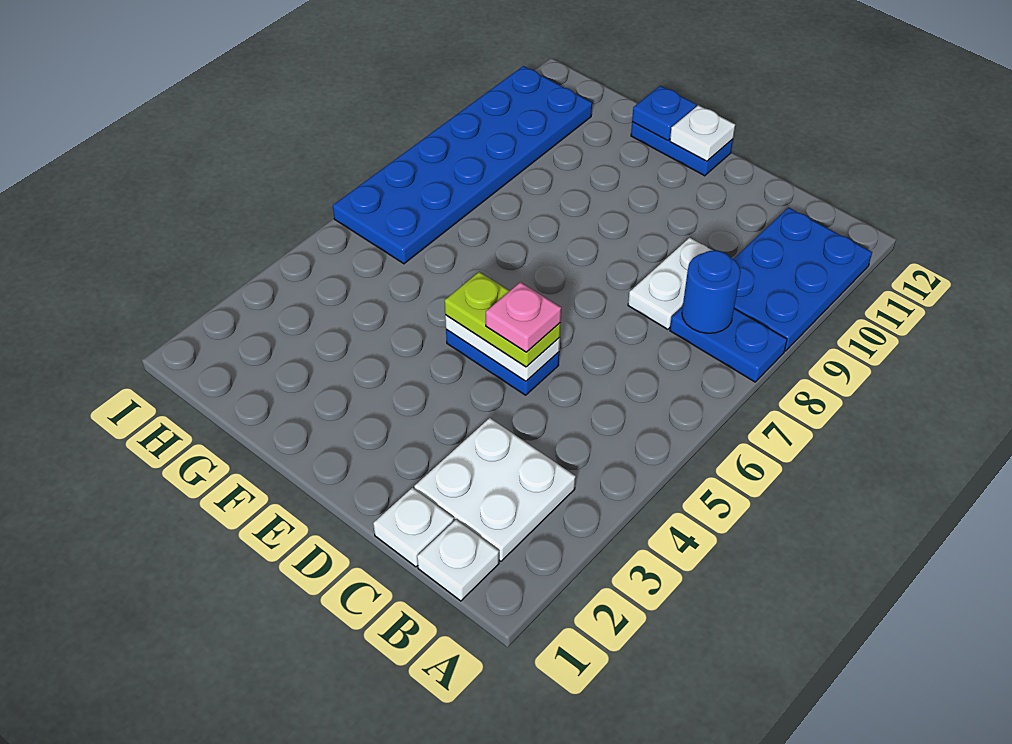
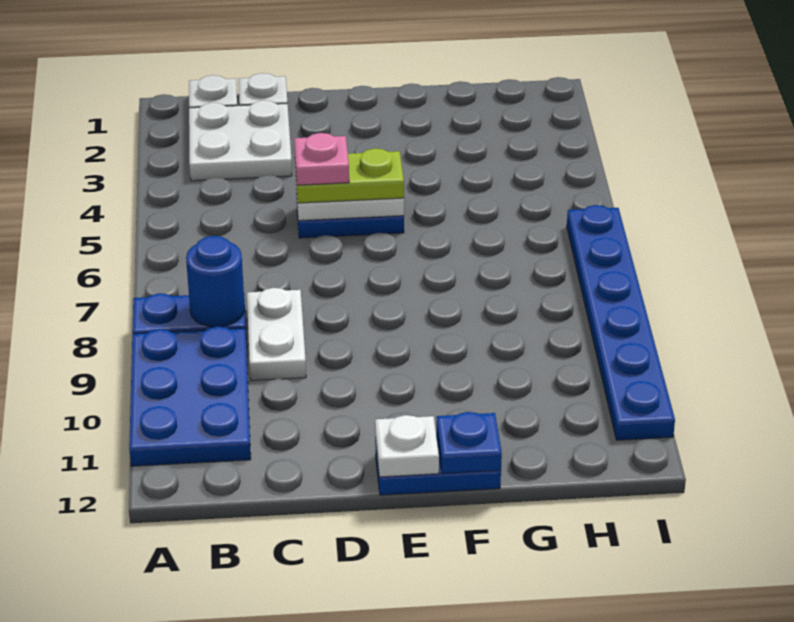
blue plate H6:I11 level 1 -> blue plate I6:I11 level 1

